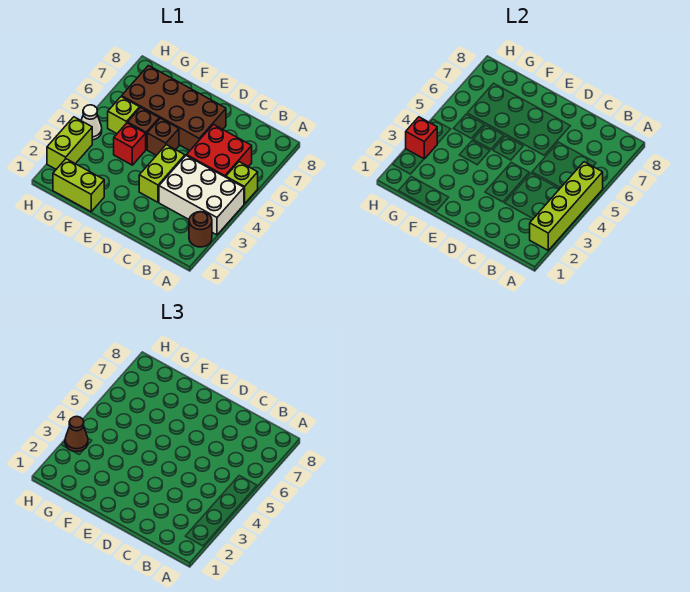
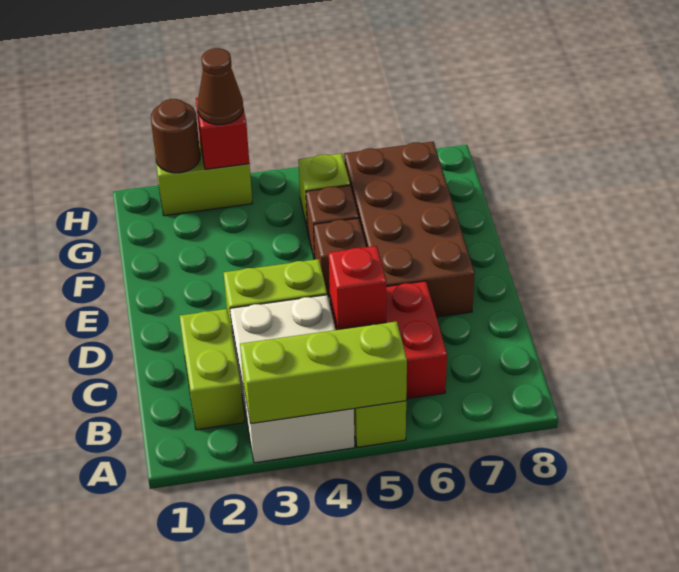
brown round brick A2 level 1 -> brown round brick H2 level 2
lime brick A2:A5 level 2 -> lime brick A3:A5 level 2
lime brick F1:G1 level 1 -> lime brick B2:C2 level 1
red brick F4 level 1 -> red brick C5 level 2
white cone H4 level 1 -> none

